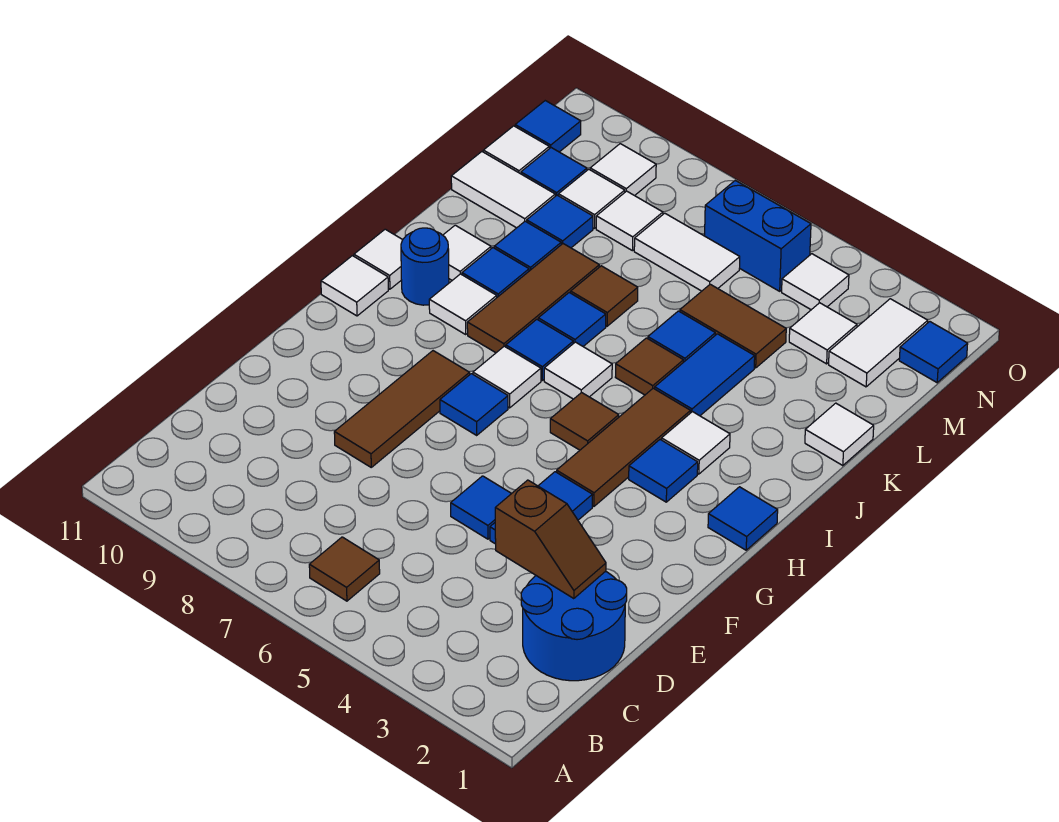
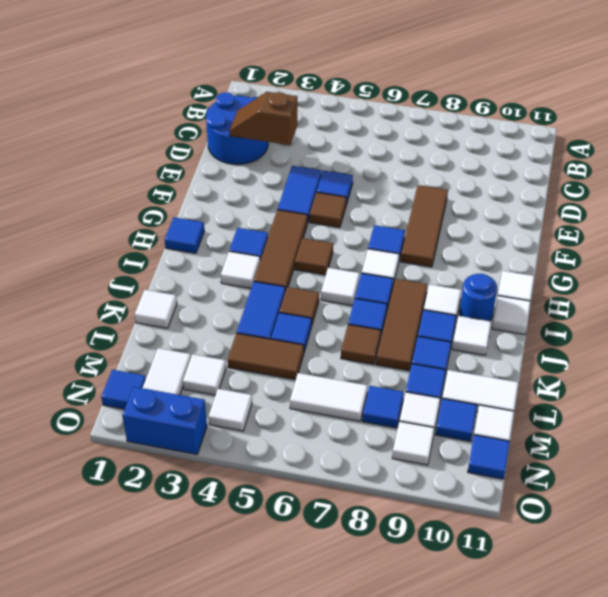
brown tile B6 level 1 -> brown tile F5 level 1
white tile M8 level 1 -> blue tile M8 level 1
blue brick N5:N6 level 1 -> blue brick O2:O3 level 1

